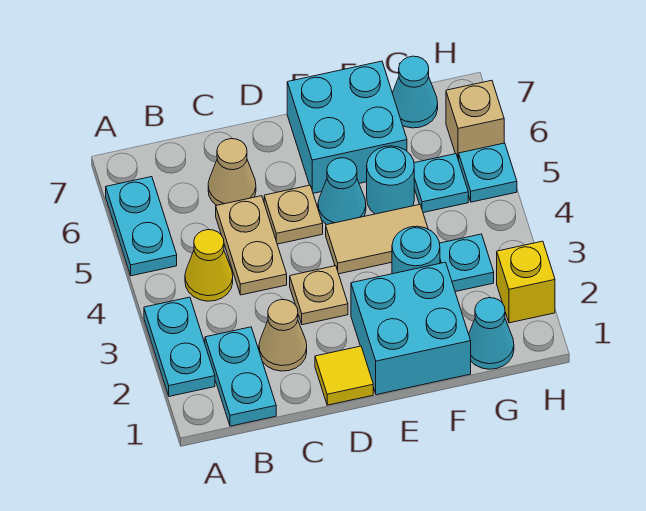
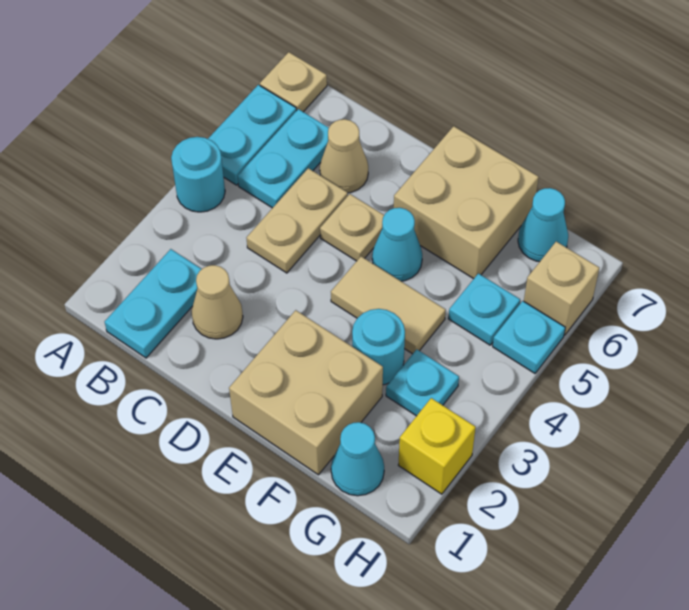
cyan plate A2:A3 level 1 -> cyan plate B5:B6 level 1
yellow cone B4 level 1 -> none
yellow tile D1 level 1 -> none
tan plate D3 level 1 -> tan plate A7 level 1
cyan brick E1:F2 level 1 -> tan brick E1:F2 level 1
cyan brick E6:F7 level 1 -> tan brick E6:F7 level 1
cyan round brick F5 level 1 -> cyan round brick A4 level 1

